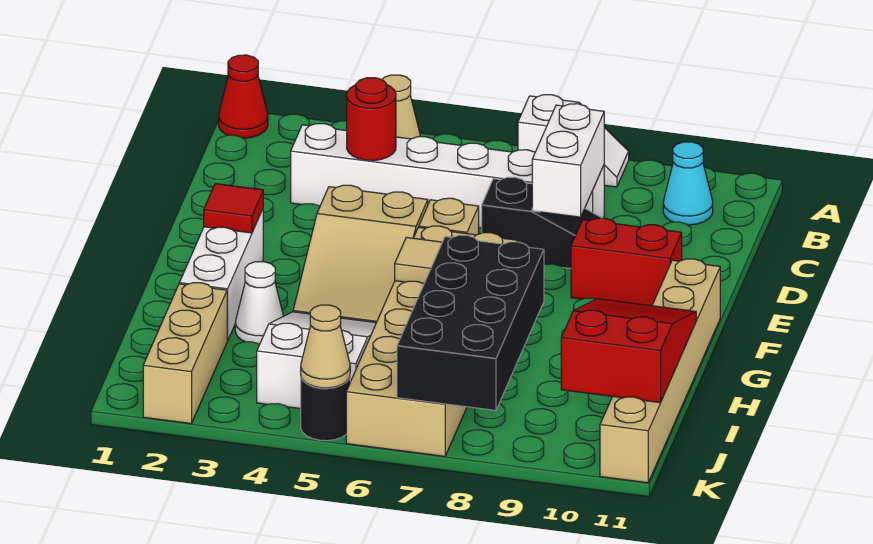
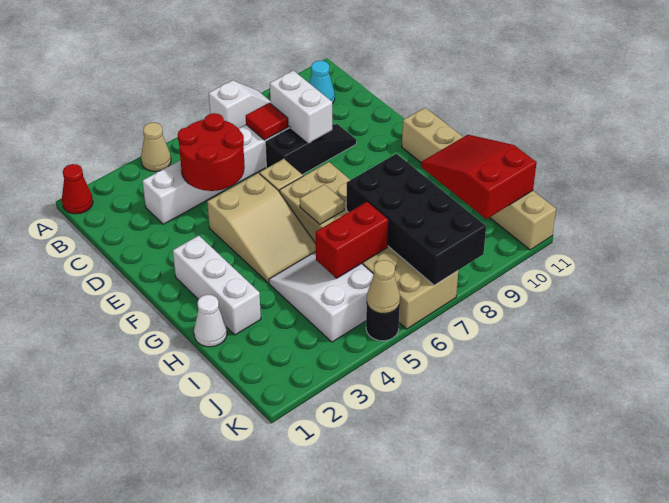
red round brick C4 level 2 -> red round brick C4:D5 level 2
red brick E9:E10 level 1 -> red brick I5:I6 level 2
red tile F2 level 2 -> red tile C7 level 2
white cone H3 level 1 -> white cone H1 level 1
tan brick I2:K2 level 1 -> none

